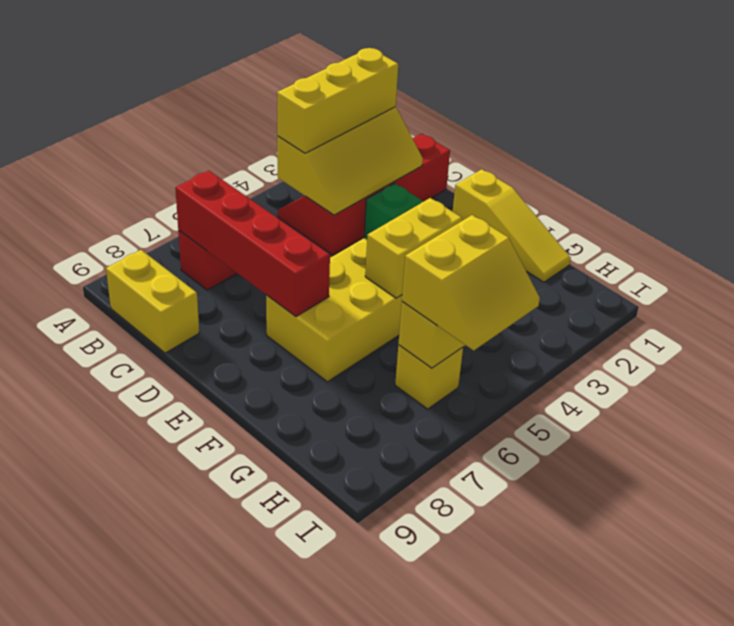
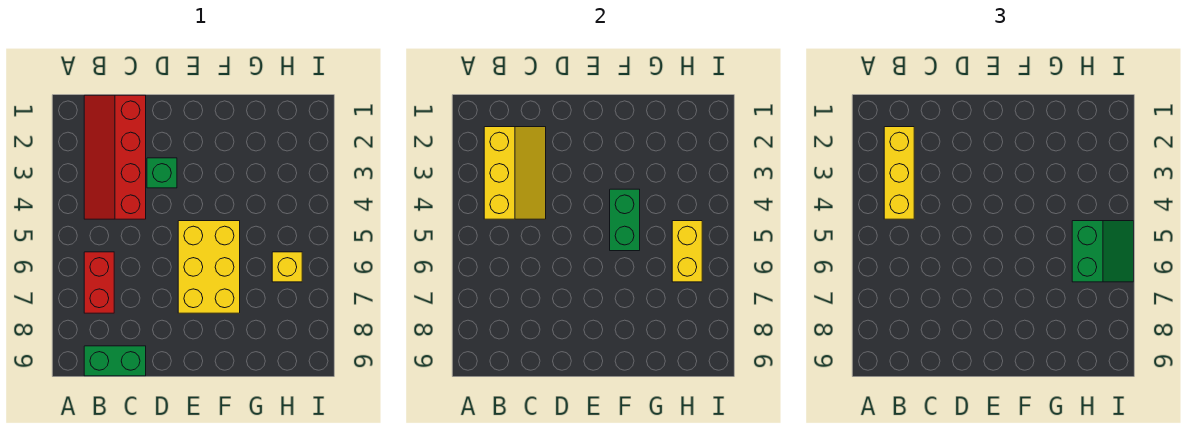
red brick B7:E7 level 2 -> none
yellow brick B9:C9 level 1 -> green brick B9:C9 level 1
yellow slope E1:G1 level 1 top E -> none
yellow brick F4:F5 level 2 -> green brick F4:F5 level 2
yellow slope H5:I6 level 3 top H -> green slope H5:I6 level 3 top H

